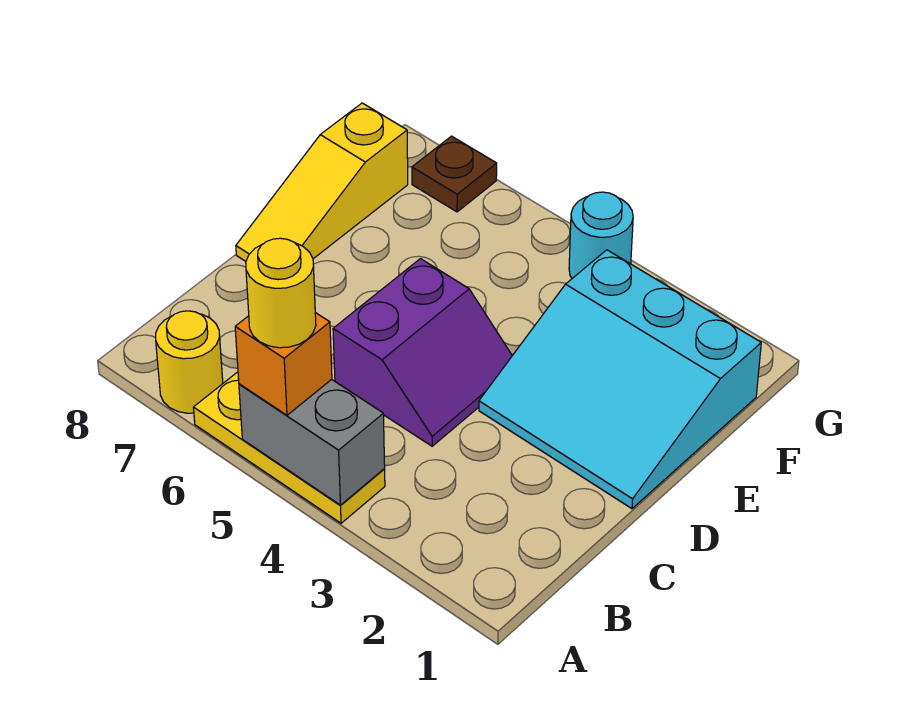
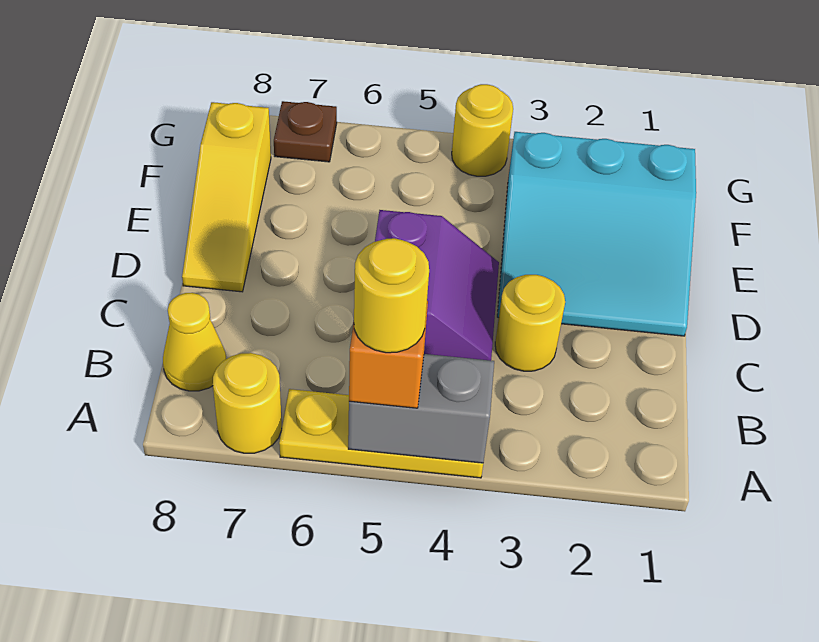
none -> yellow cone B8 level 1
none -> yellow round brick C3 level 1
cyan round brick G4 level 1 -> yellow round brick G4 level 1

